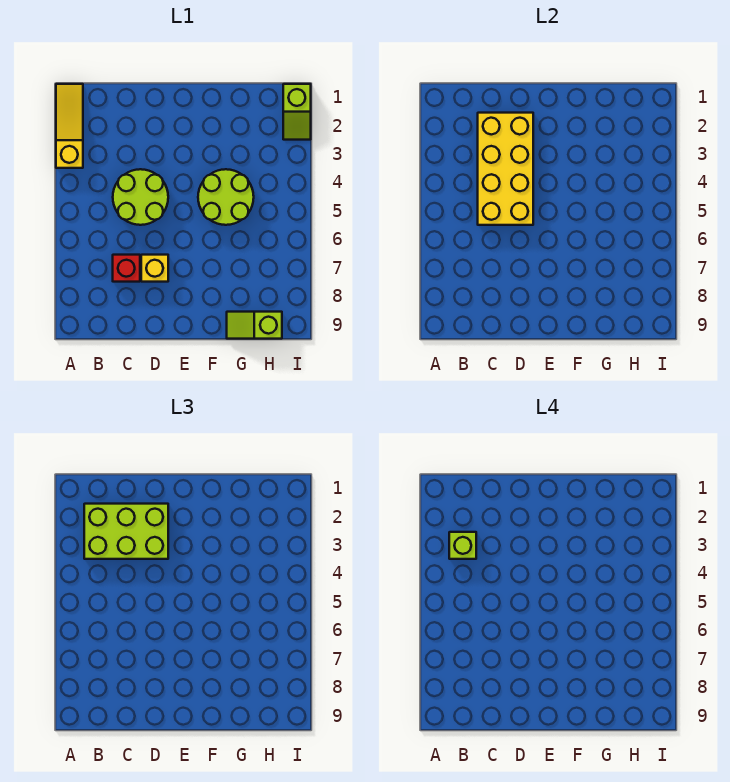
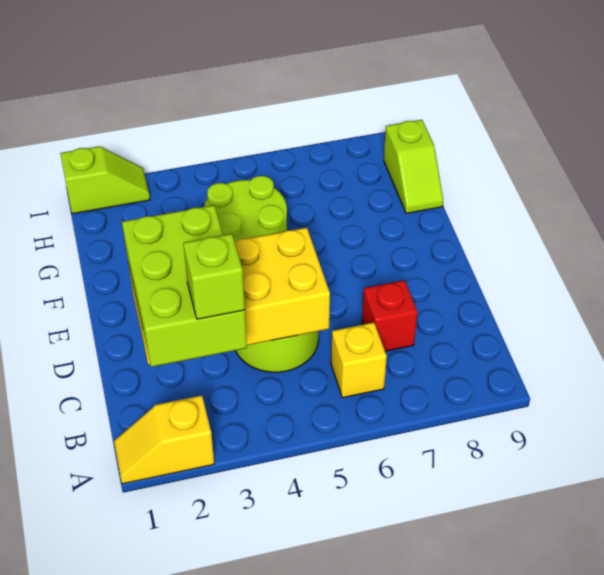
yellow slope A1:A3 level 1 top 3 -> yellow slope A1:A2 level 1 top 2
yellow brick D7 level 1 -> yellow brick B6 level 1

